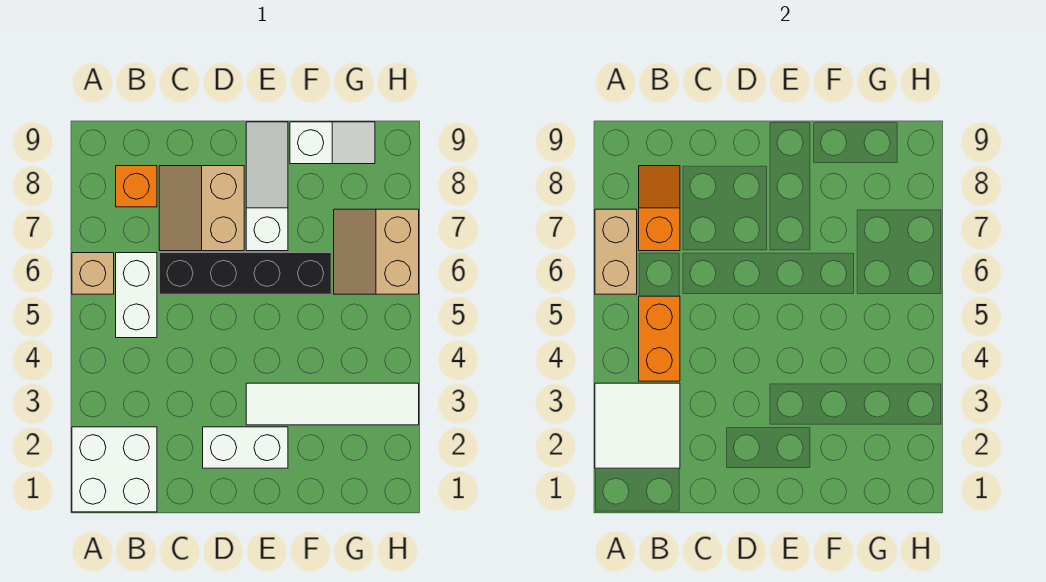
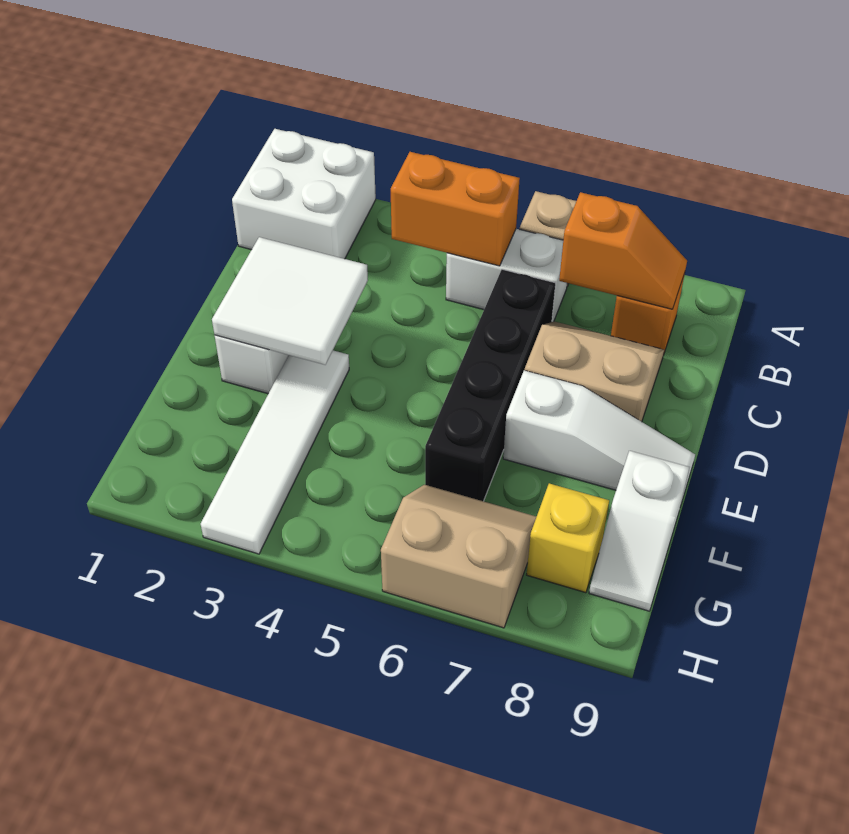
white tile A2:B3 level 2 -> white tile D2:E3 level 2
tan brick A6:A7 level 2 -> none
none -> yellow brick G8 level 1

